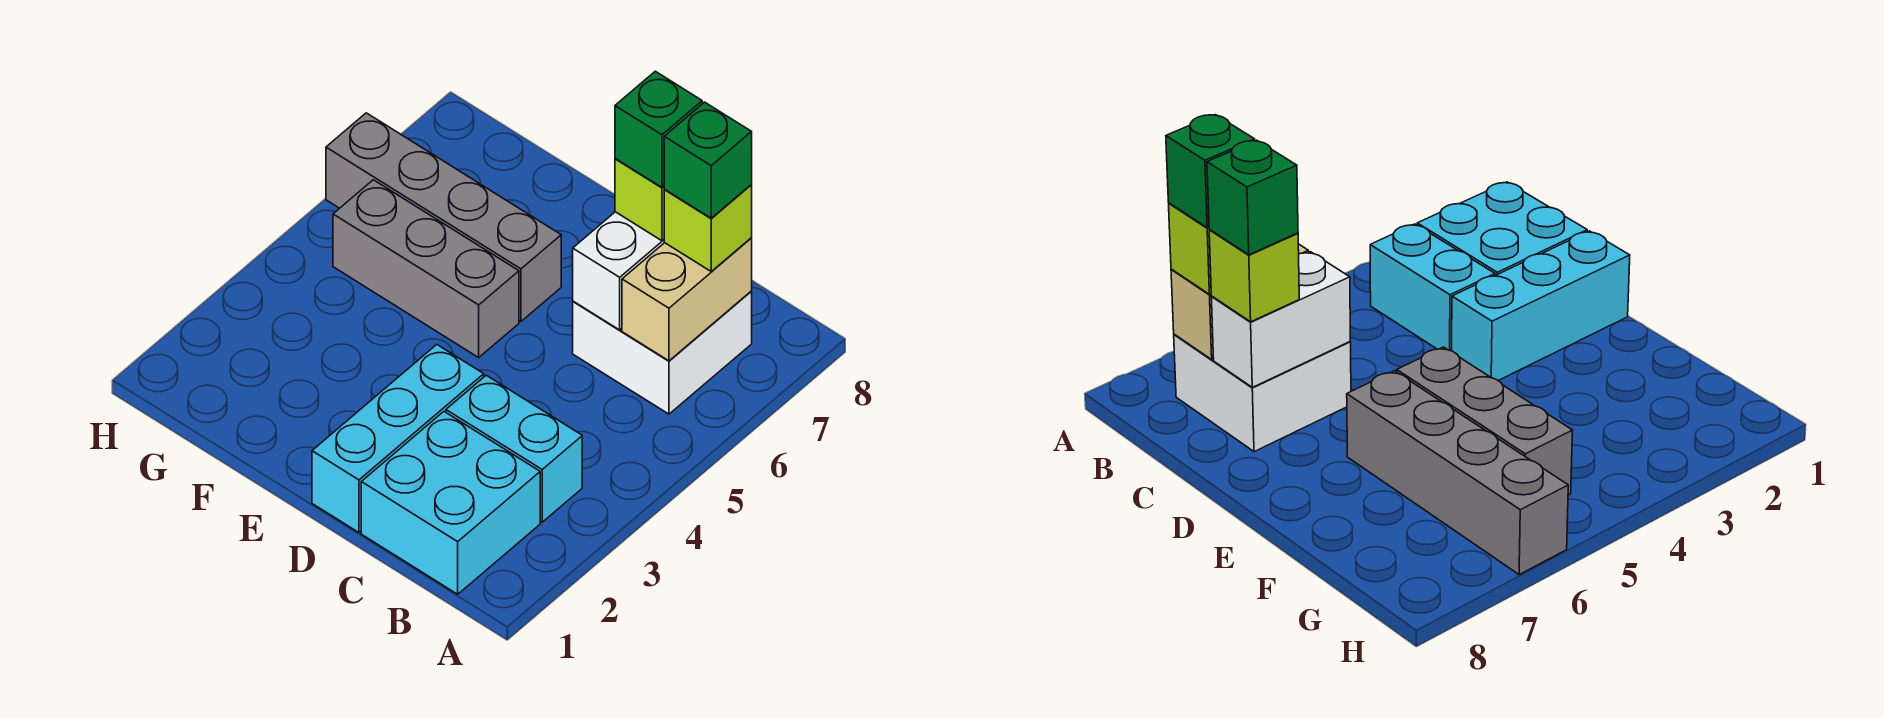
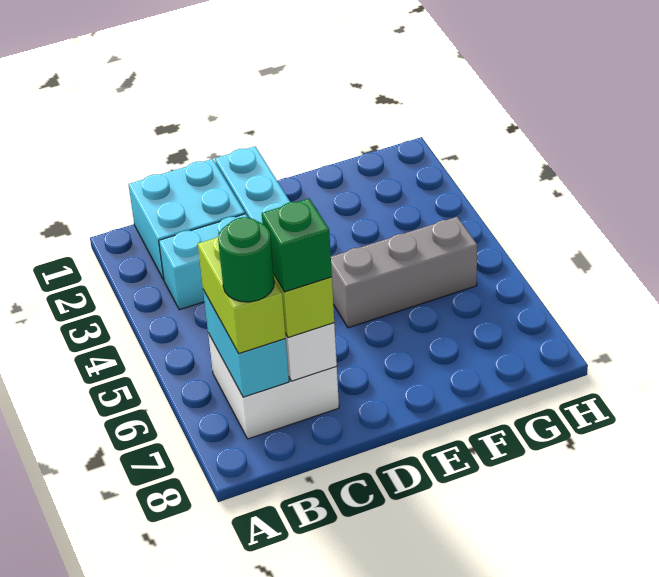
tan brick B6:B7 level 2 -> cyan brick B6:B7 level 2
lime brick B7 level 3 -> lime brick B6:B7 level 3
green brick B7 level 4 -> green round brick B7 level 4
grey brick E6:H6 level 1 -> none

